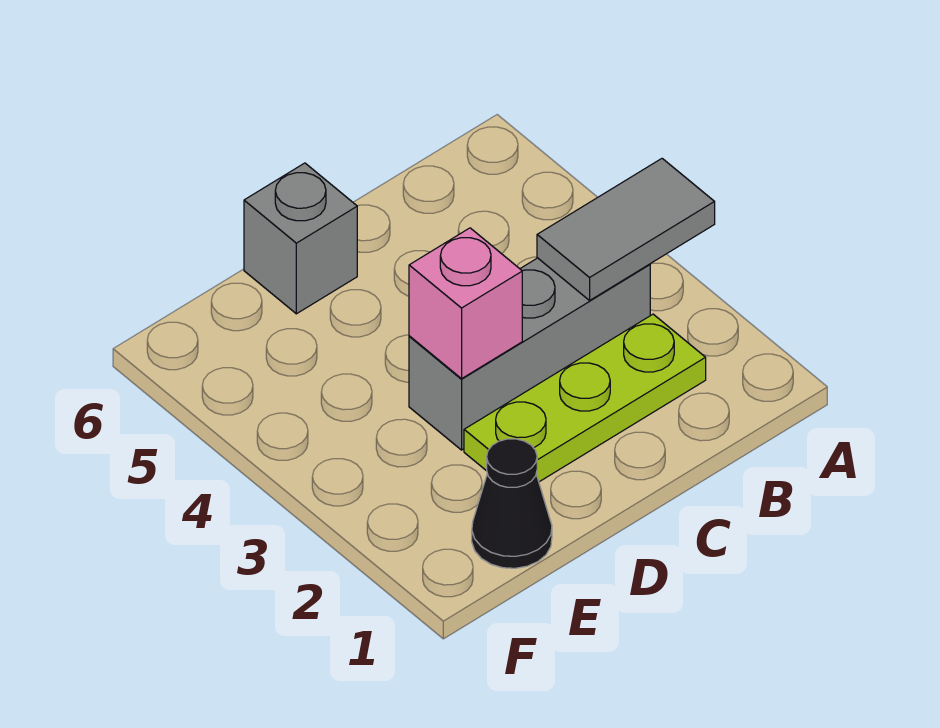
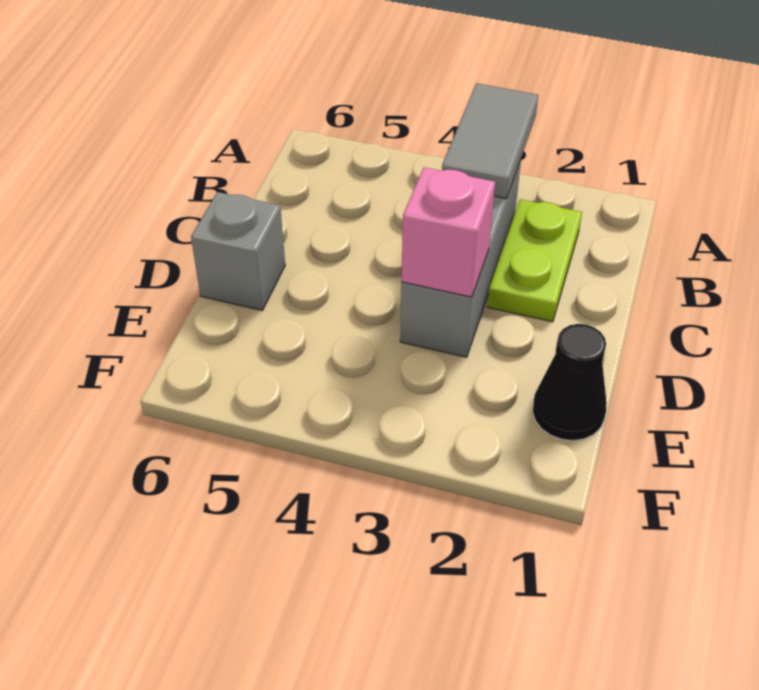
lime plate B2:D2 level 1 -> lime plate B2:C2 level 1

